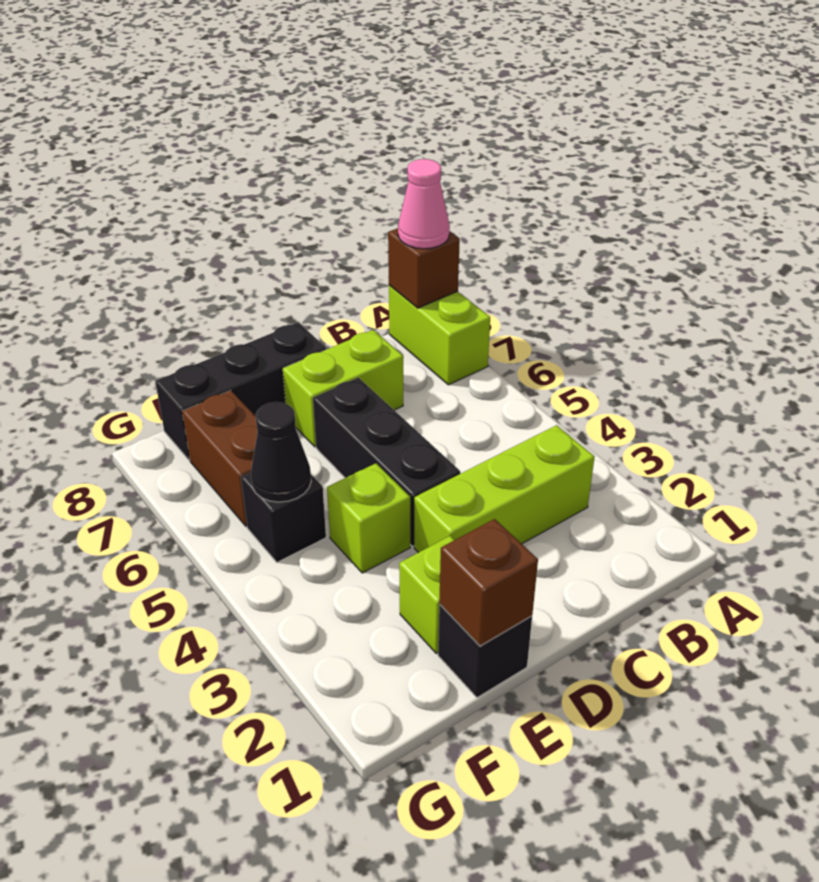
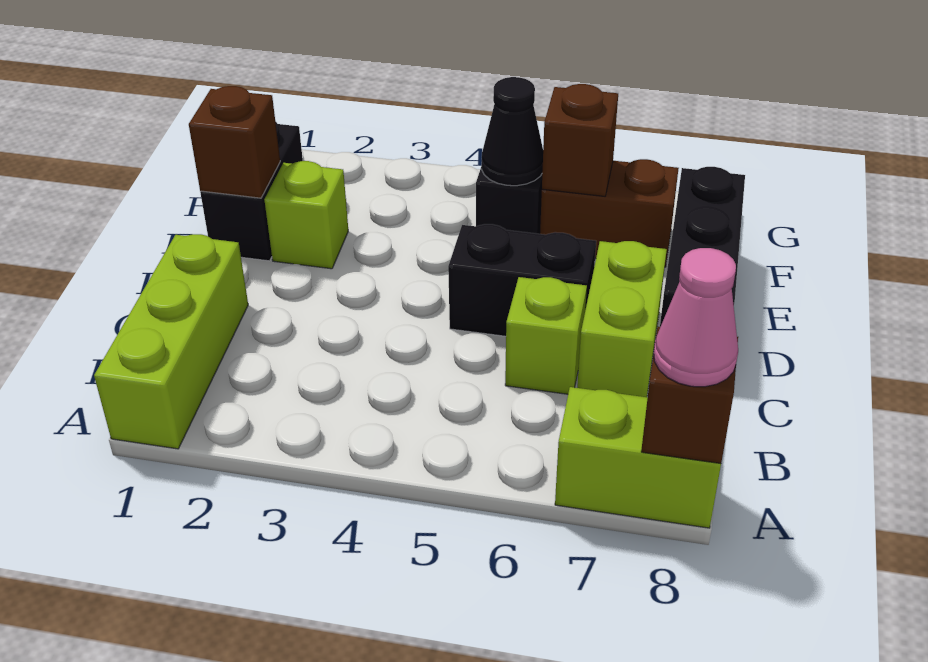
lime brick B3:D3 level 1 -> lime brick A1:C1 level 1
black brick D4:D6 level 1 -> black brick D5:D6 level 1
black brick E1 level 1 -> black brick E1:F1 level 1
lime brick E4 level 1 -> lime brick C6 level 1
none -> brown brick F6 level 2

